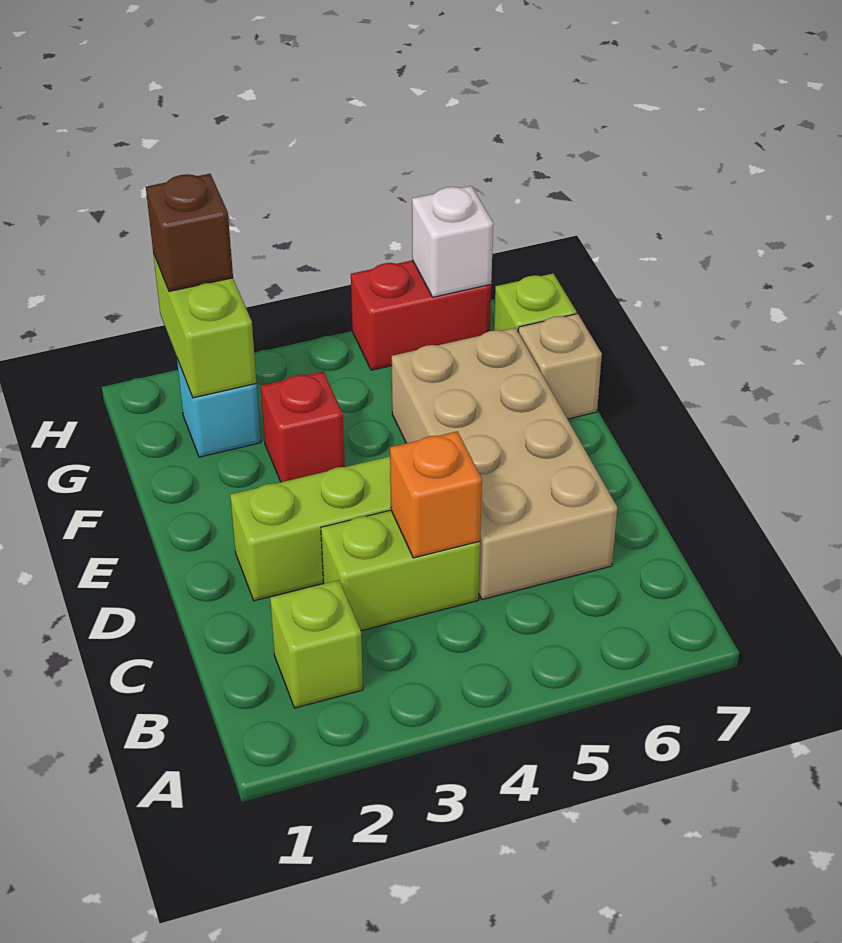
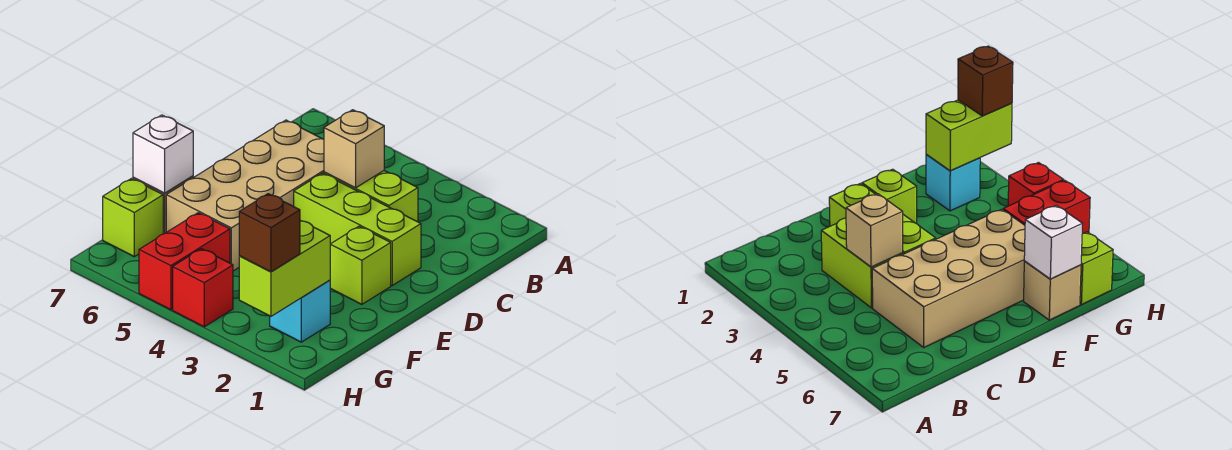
lime brick B2 level 1 -> lime brick E2 level 1
orange brick C4 level 2 -> tan brick C4 level 2
red brick F3 level 1 -> red brick H4 level 1
red brick H5:H6 level 1 -> red brick G5:H5 level 1
white brick H6 level 2 -> white brick F7 level 2

